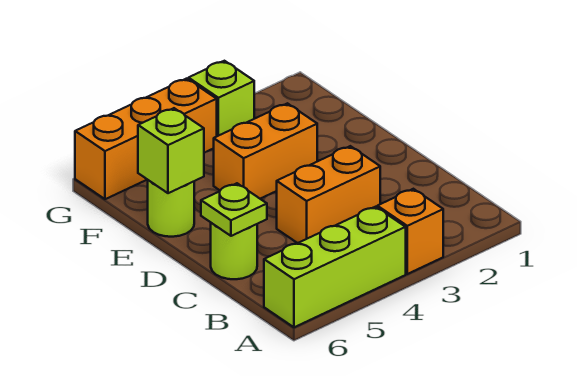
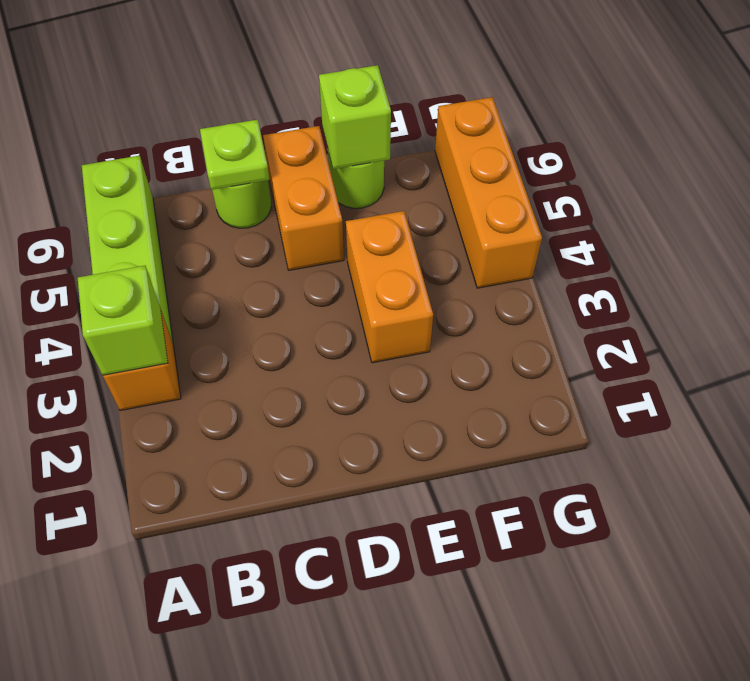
orange brick C3:C4 level 1 -> orange brick D5:D6 level 1
lime brick G3 level 1 -> lime brick A3 level 2

